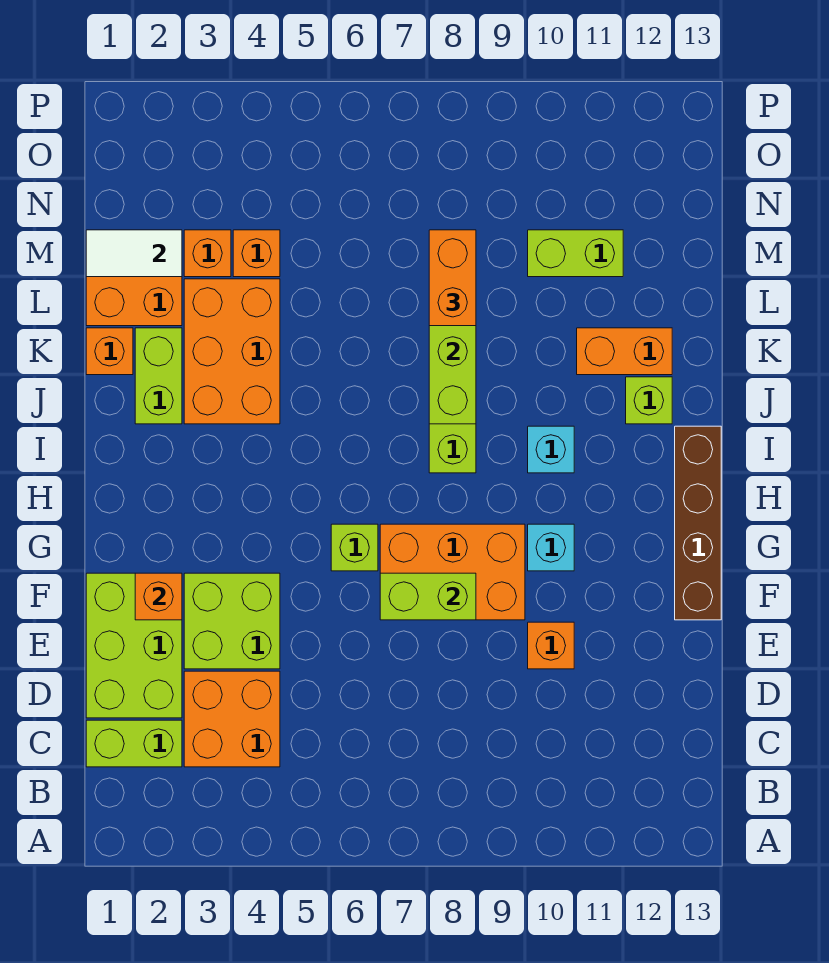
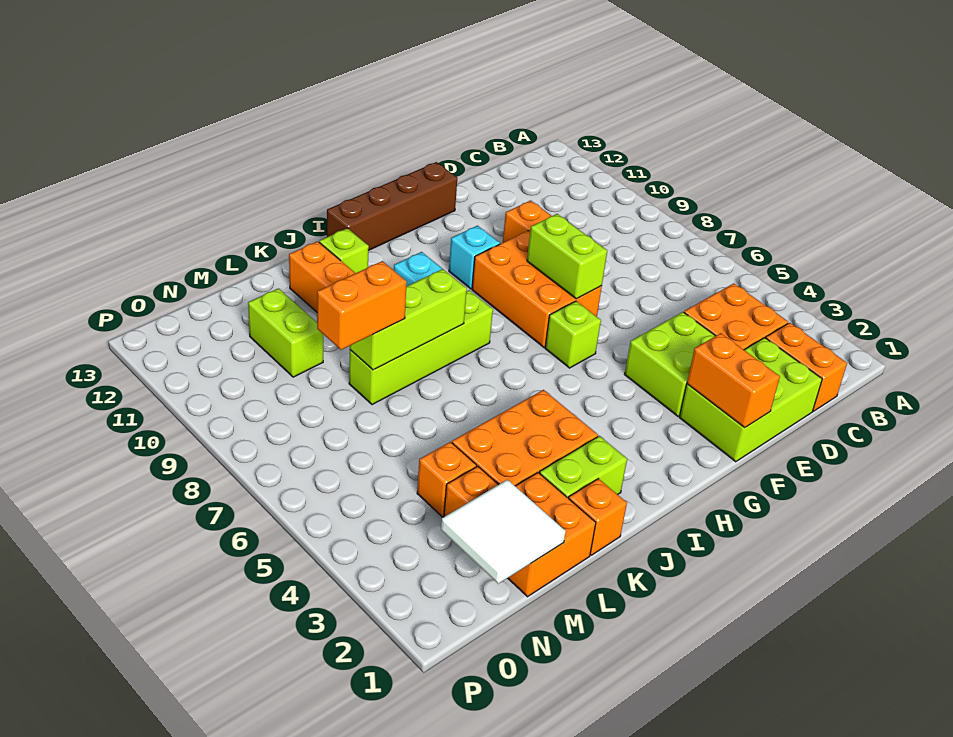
lime brick C1:C2 level 1 -> orange brick C1:C2 level 1
orange brick F2 level 2 -> orange brick F1:F2 level 2
white tile M1:M2 level 2 -> white tile M1:N2 level 2

